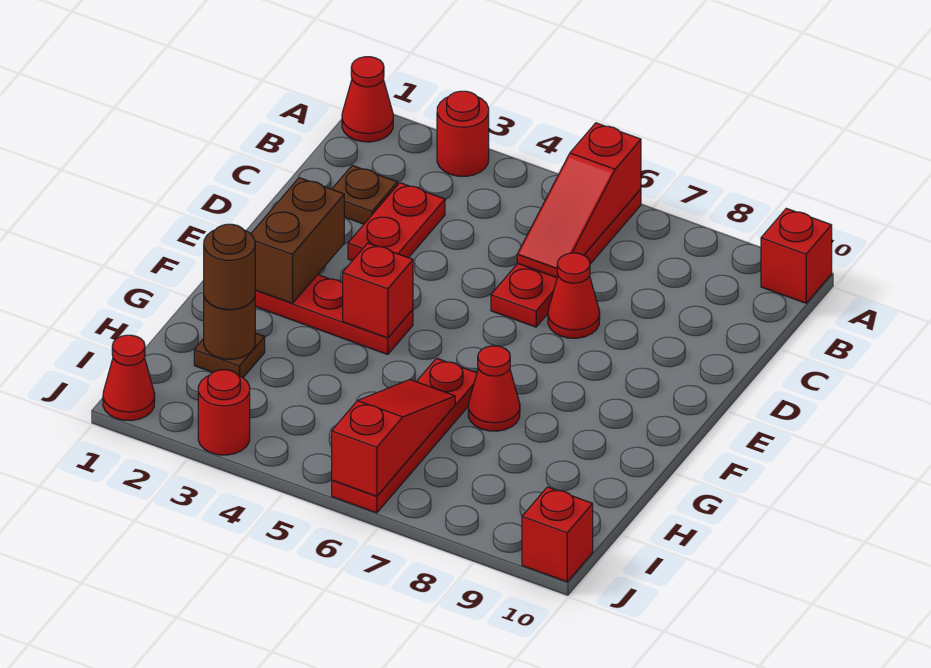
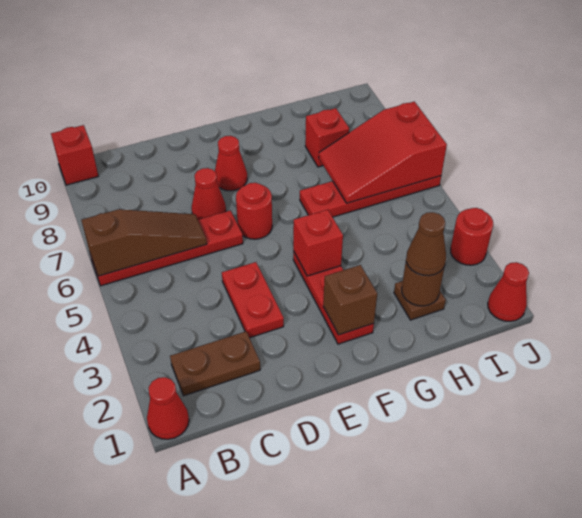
red round brick A3 level 1 -> red round brick E6 level 1
red slope A6:C6 level 2 top A -> brown slope A6:C6 level 2 top A
brown plate C2 level 1 -> brown plate B2:C2 level 1
red plate C3:D3 level 1 -> red plate D3:D4 level 1
brown brick E2:F2 level 2 -> brown brick F2 level 2
red cone G7 level 1 -> red cone E8 level 1
brown round brick H2 level 3 -> brown cone H2 level 3
red slope H6:J6 level 2 top J -> red slope H6:J7 level 2 top J
red brick J10 level 1 -> red brick H8 level 1

